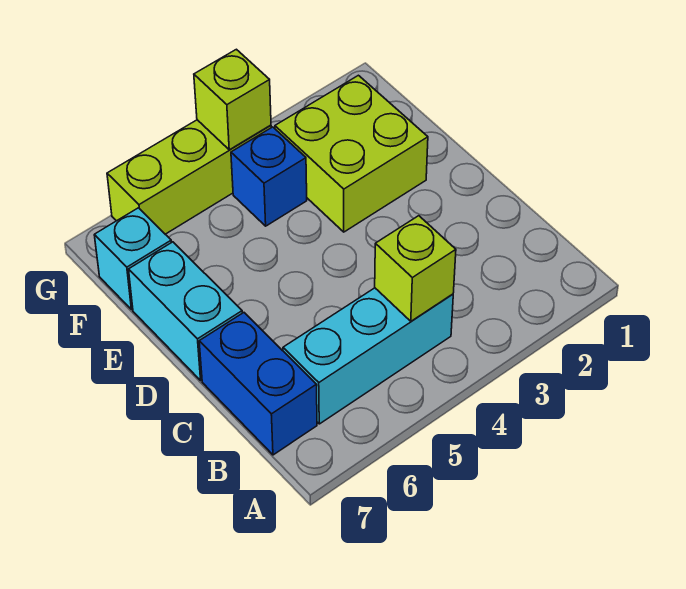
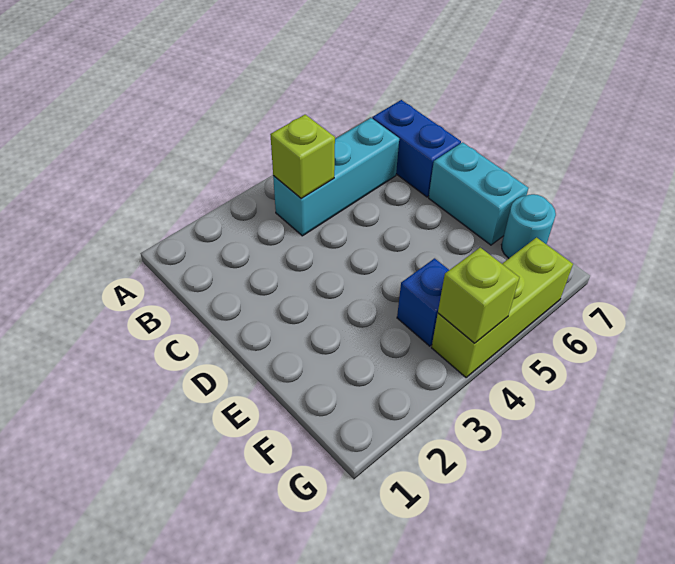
lime brick E2:F3 level 1 -> none
cyan brick F7 level 1 -> cyan round brick F7 level 1

